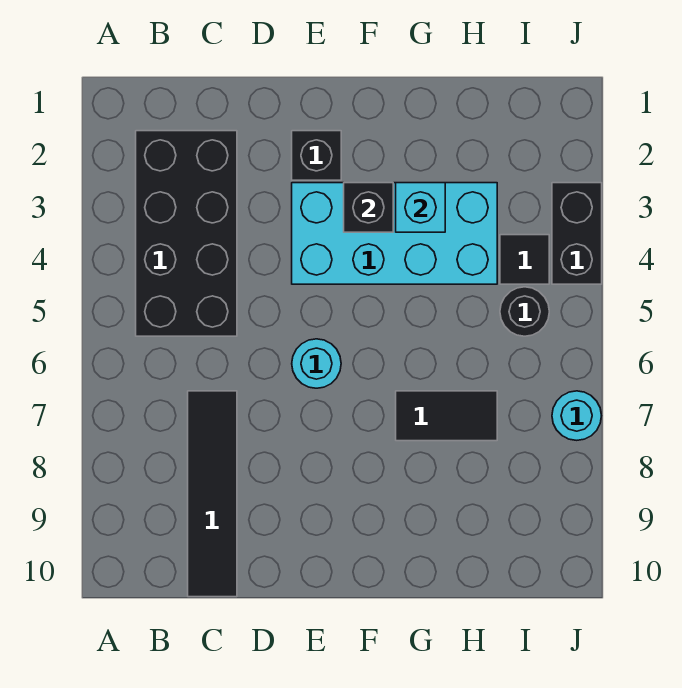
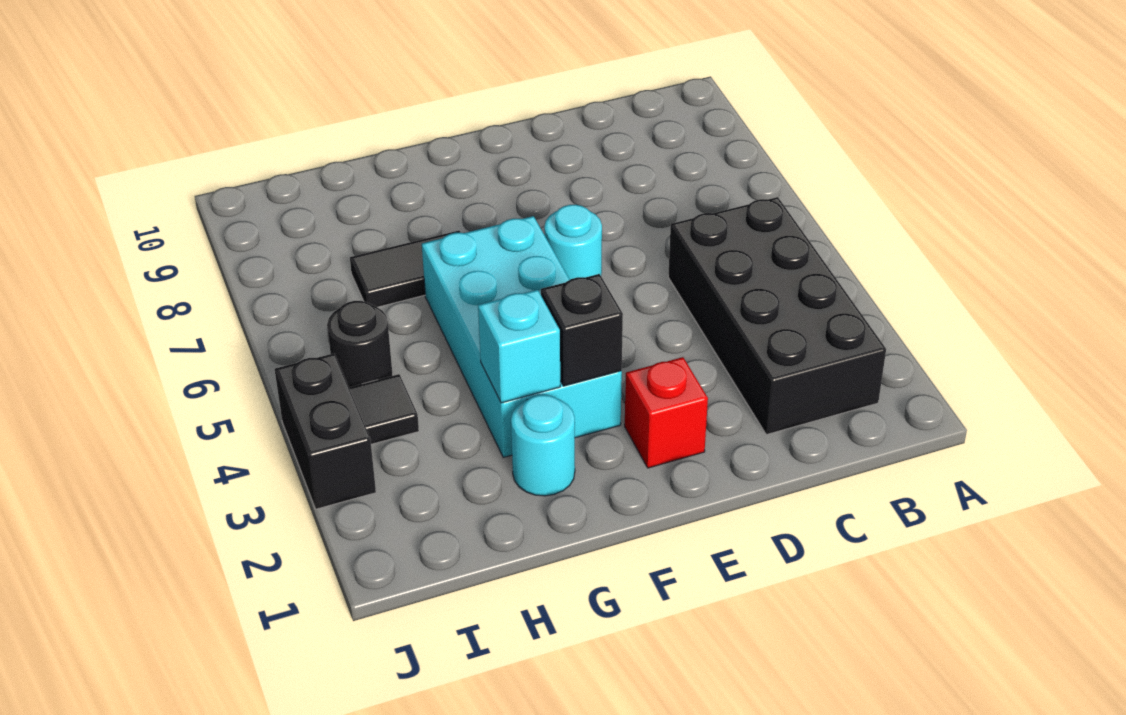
black tile C7:C10 level 1 -> none
black brick E2 level 1 -> red brick E2 level 1
cyan brick E3:H4 level 1 -> cyan brick F3:G6 level 1
cyan round brick J7 level 1 -> cyan round brick G2 level 1

